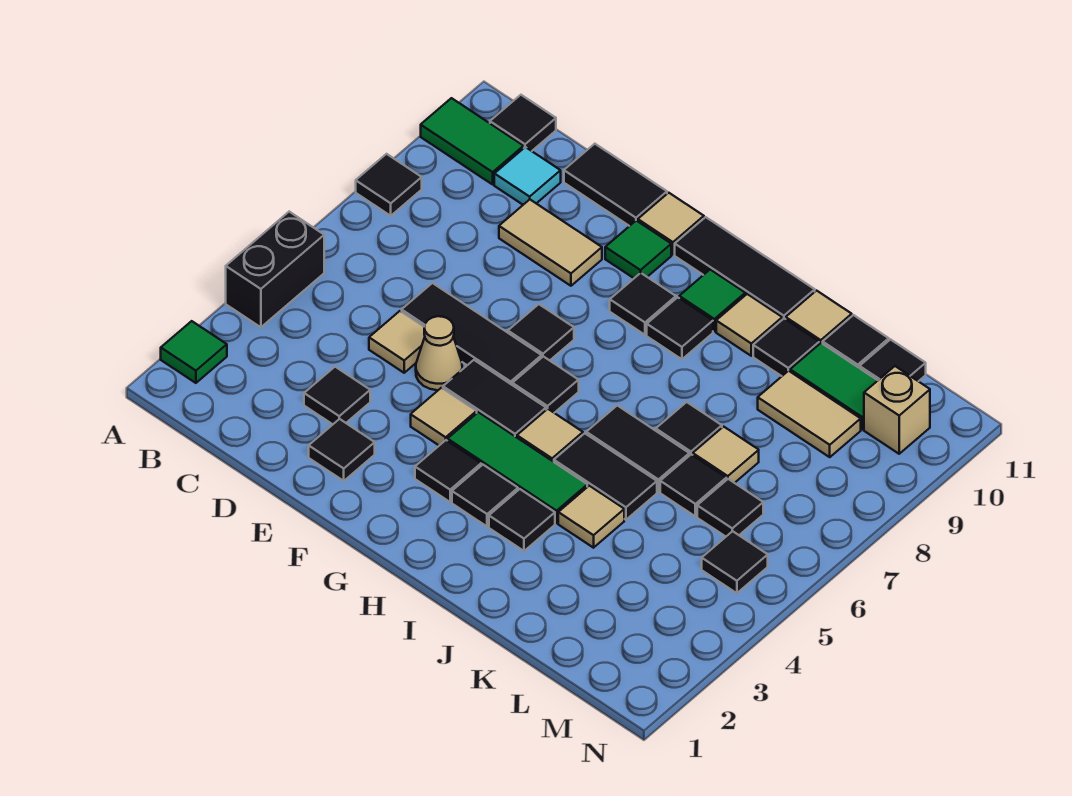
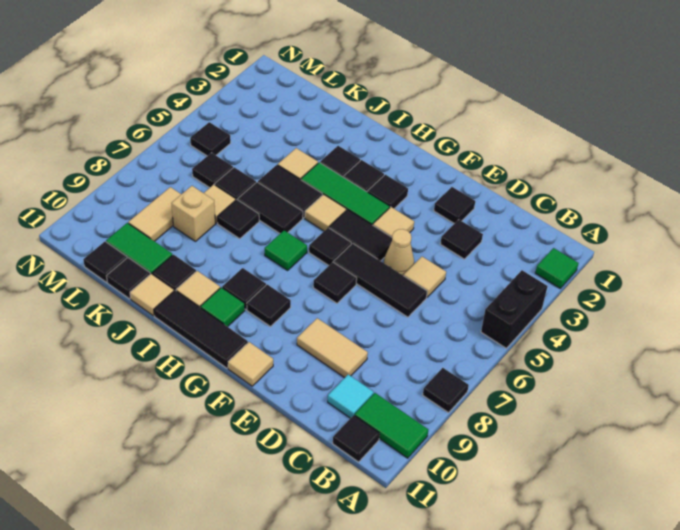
black tile D11:E11 level 1 -> none
green tile F10 level 1 -> green tile H7 level 1
tan tile K9:L9 level 1 -> tan tile L8:L9 level 1
tan brick M10 level 1 -> tan brick K8 level 1

